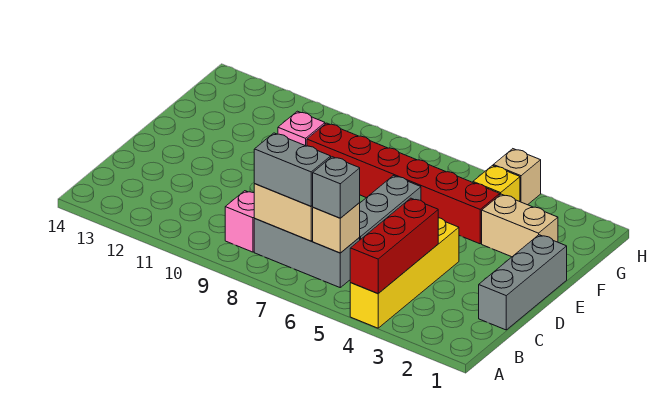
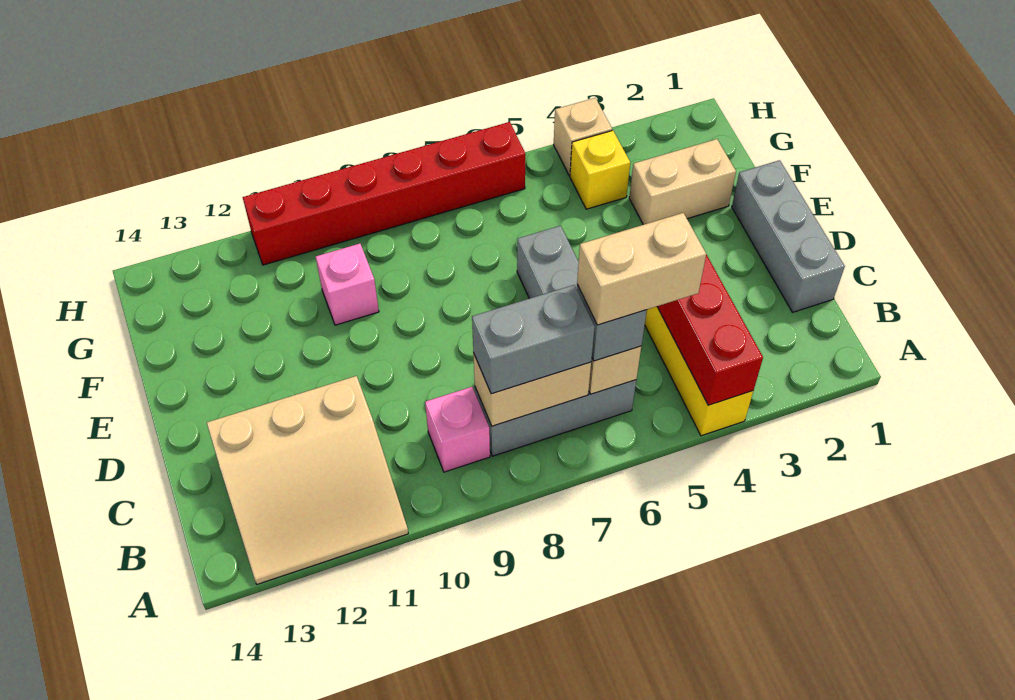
none -> tan slope A11:C13 level 1 top C
none -> tan brick B5:B6 level 4
red brick F4:F9 level 1 -> red brick H6:H11 level 1

